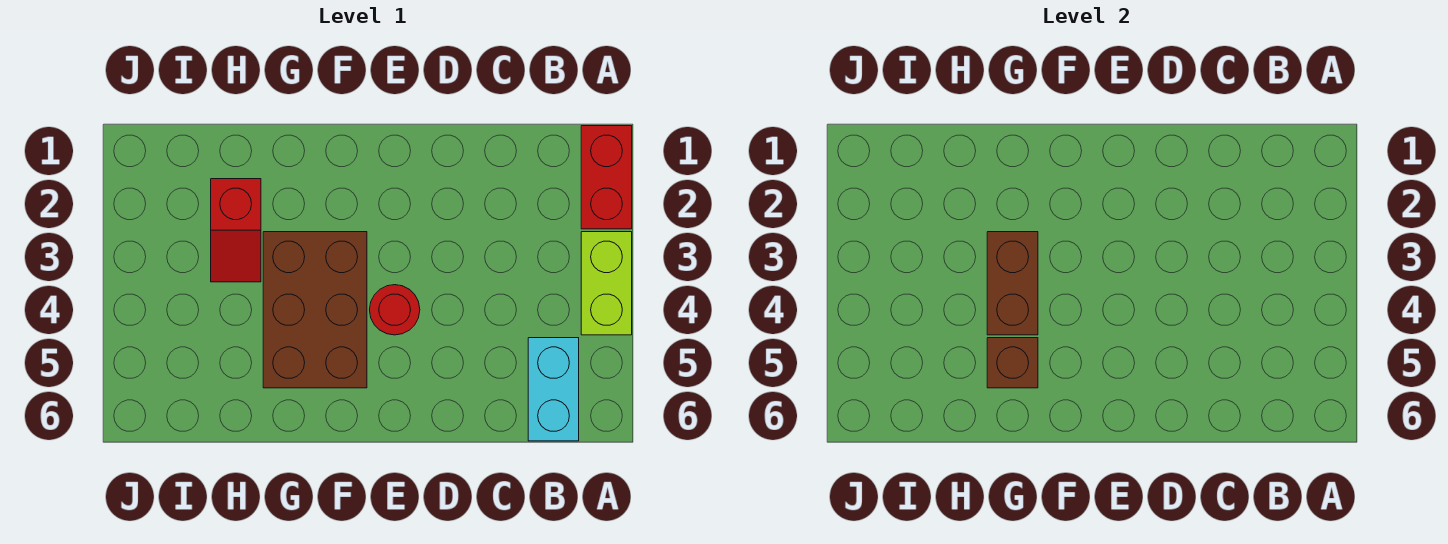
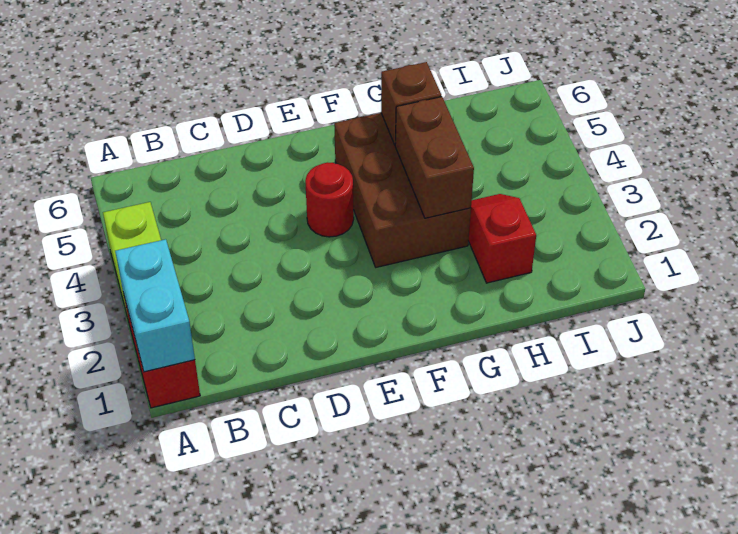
cyan brick B5:B6 level 1 -> cyan brick A1:A2 level 2

